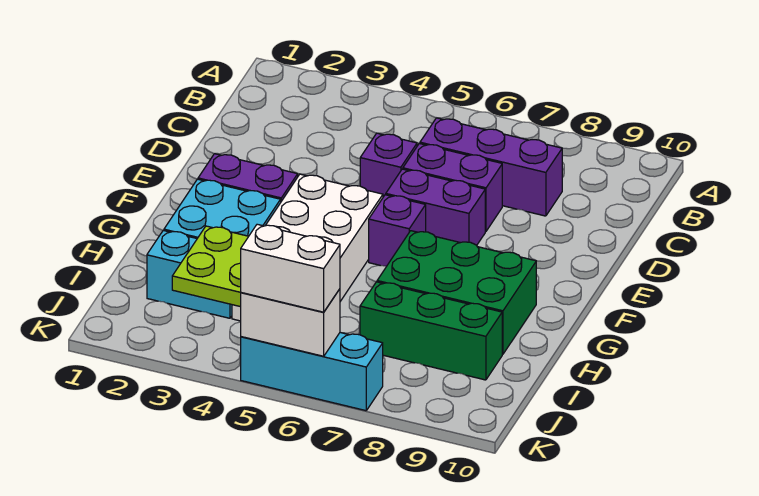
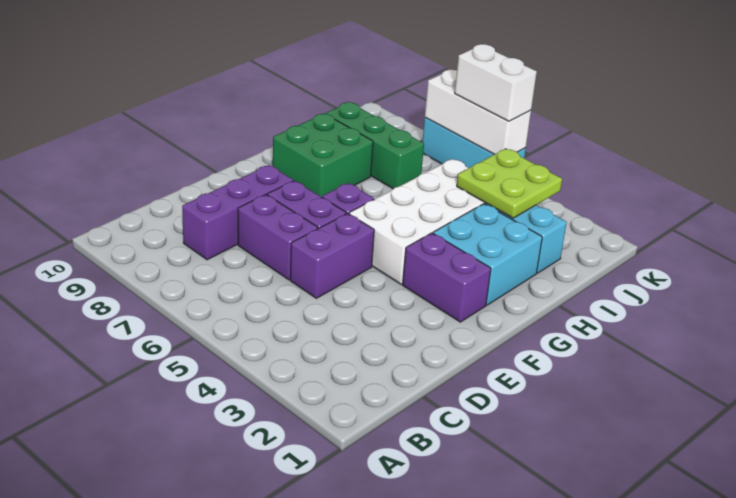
purple brick C6:C8 level 1 -> purple brick C8:E8 level 1
purple brick D5 level 1 -> purple brick D5:E5 level 1
green brick G7:H9 level 1 -> green brick G8:H9 level 1
white brick K5:K6 level 2 -> white brick K5:K7 level 2

